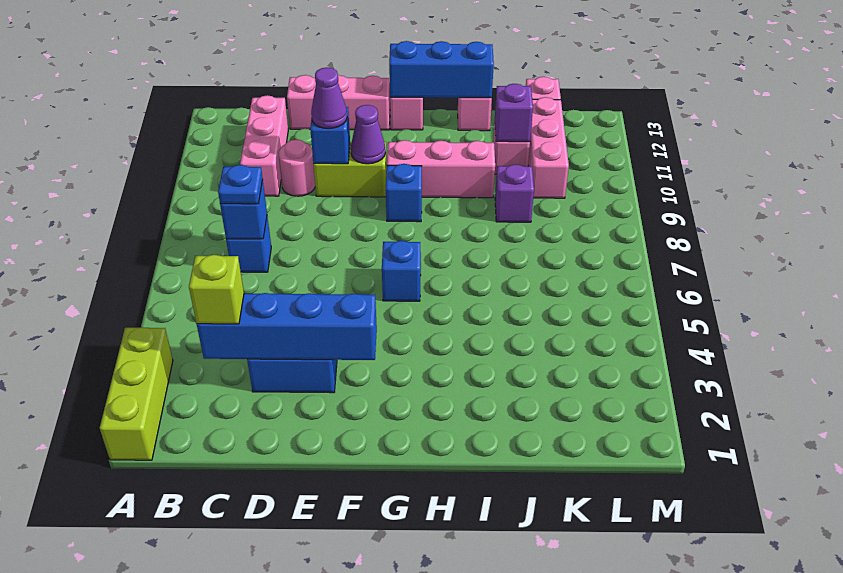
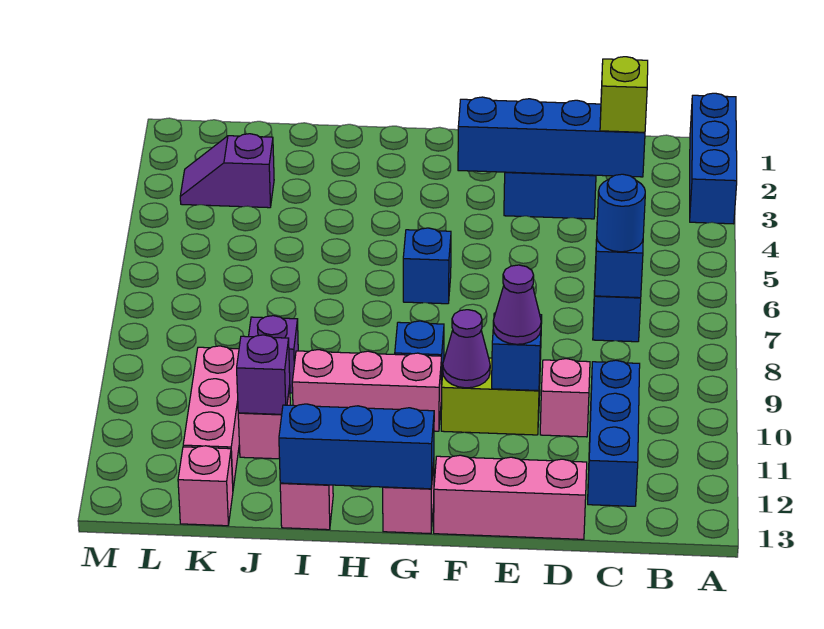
lime brick A1:A3 level 1 -> blue brick A1:A3 level 1
blue plate C7 level 3 -> blue round brick C7 level 3
pink brick C10:C12 level 1 -> blue brick C10:C12 level 1
pink round brick D10 level 1 -> pink brick D10 level 1
none -> purple slope K3:L3 level 1 top K

